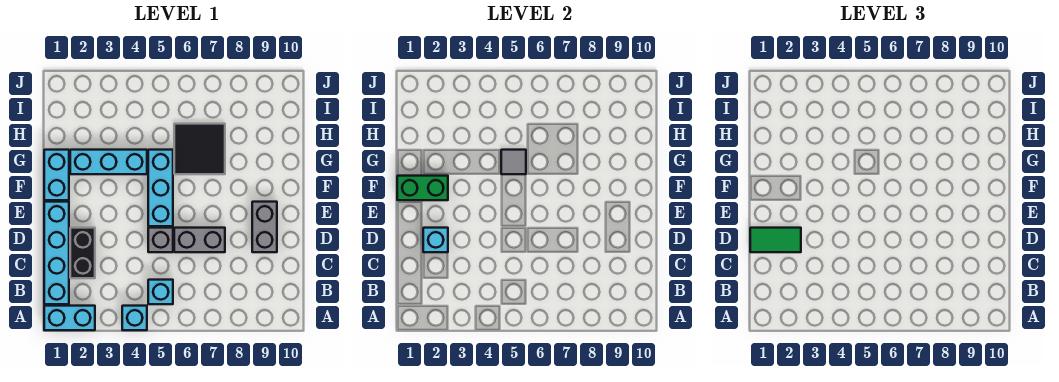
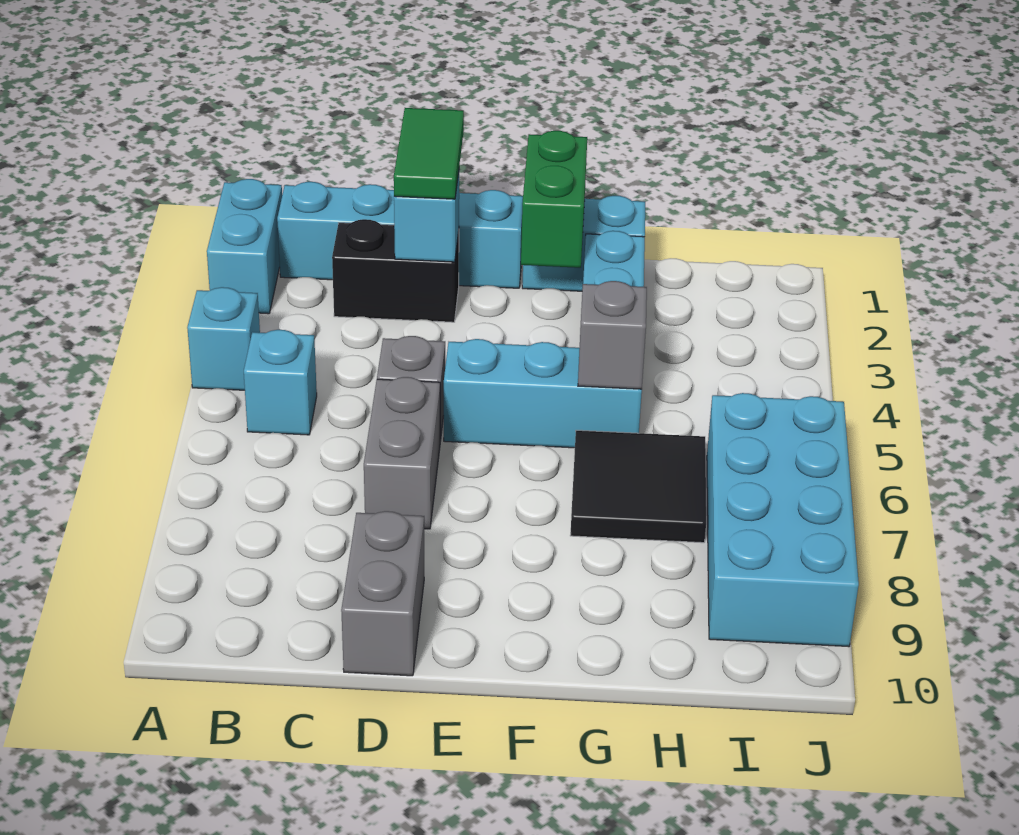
grey brick D9:E9 level 1 -> grey brick D9:D10 level 1
grey tile G5 level 2 -> grey brick G5 level 2
none -> cyan brick I6:J9 level 1

